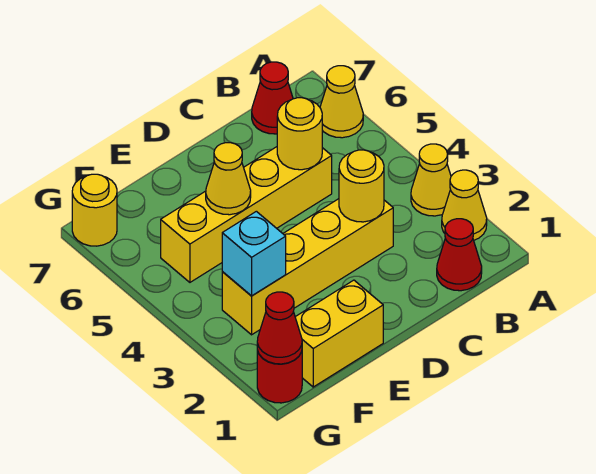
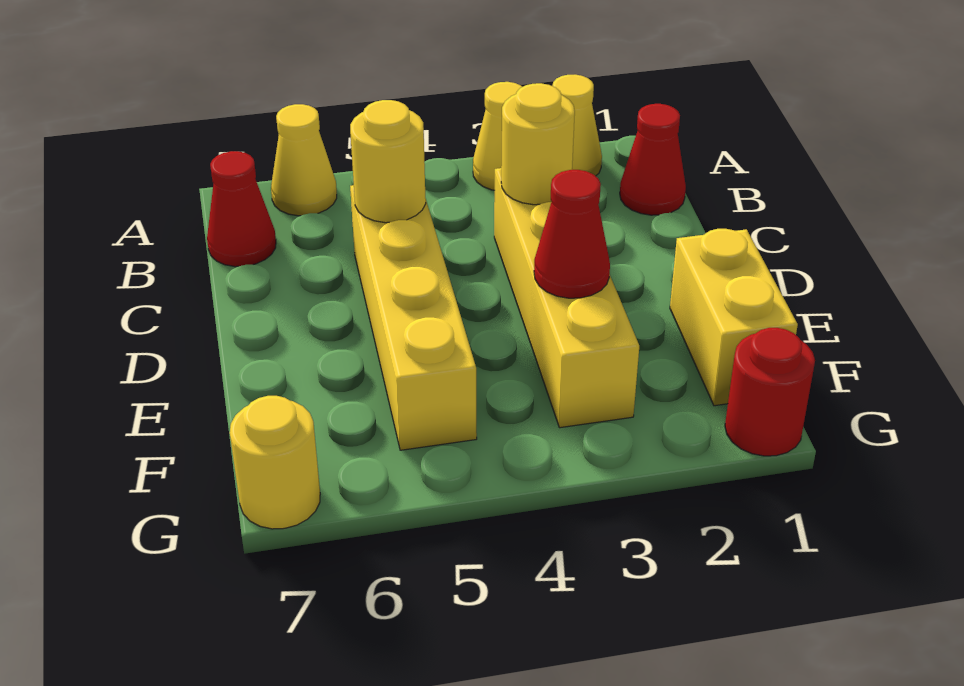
yellow cone E5 level 2 -> none
cyan brick F3 level 2 -> none
red cone G1 level 2 -> red cone E3 level 2

